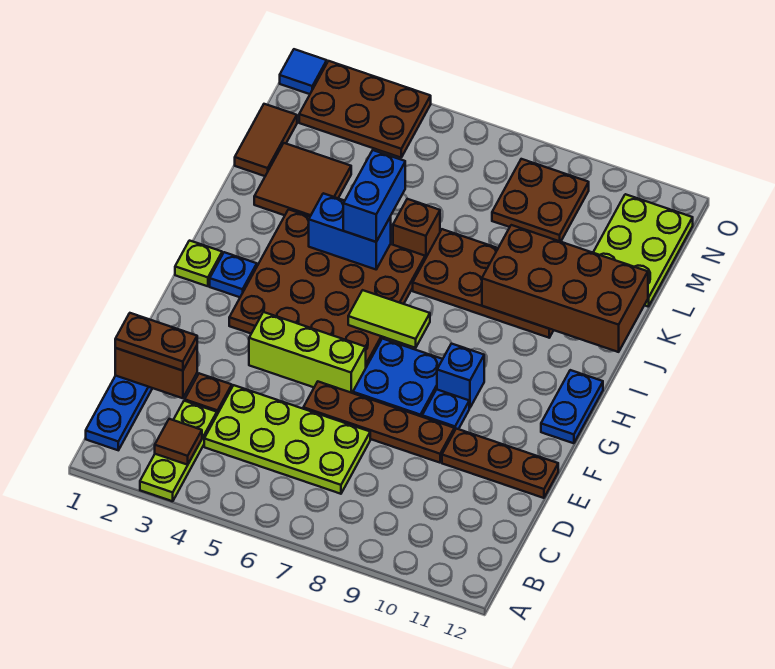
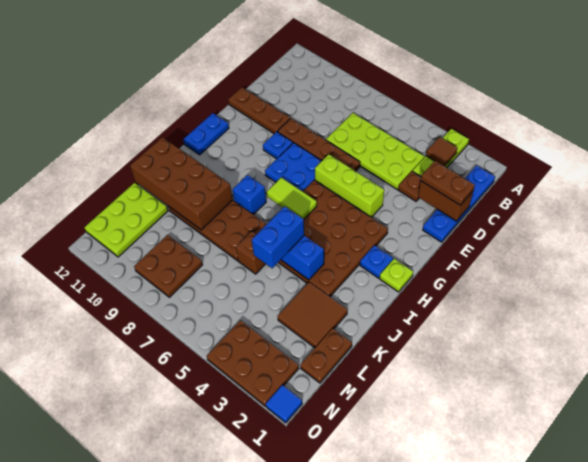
blue brick G9 level 1 -> blue brick I8 level 1
brown tile L1:M1 level 1 -> brown plate L1:M1 level 1

